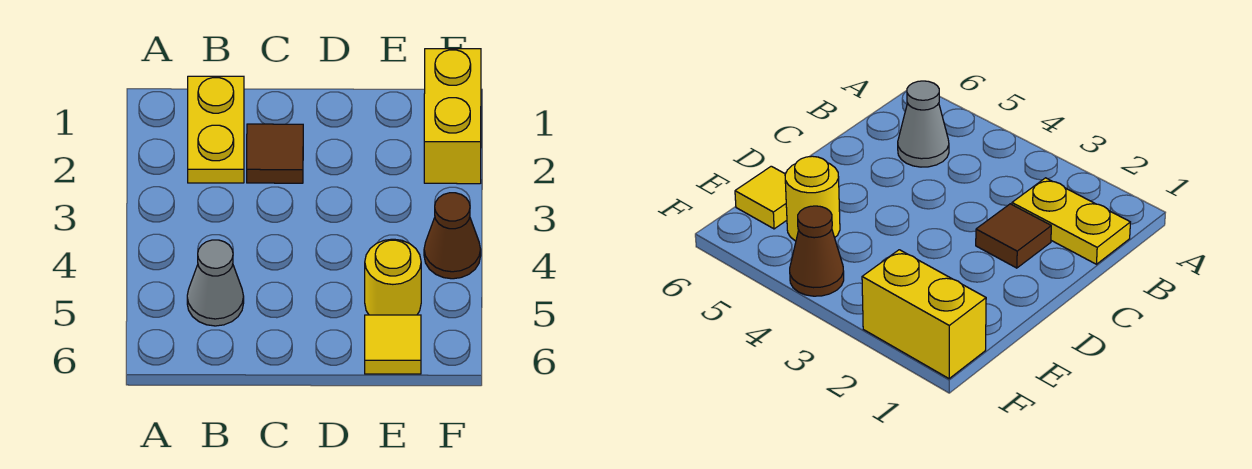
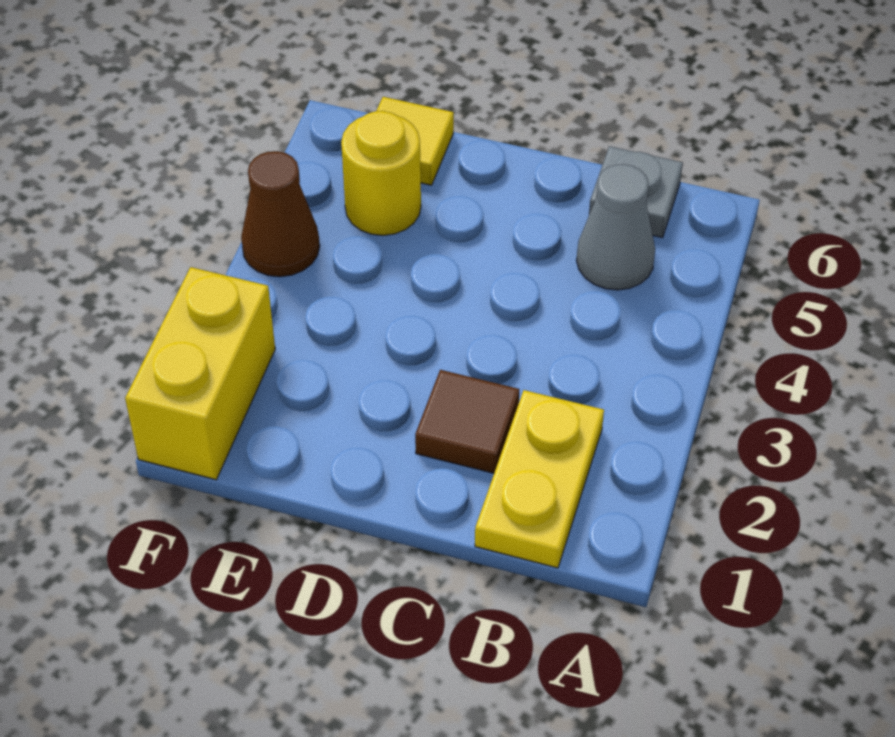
none -> grey plate B6 level 1

